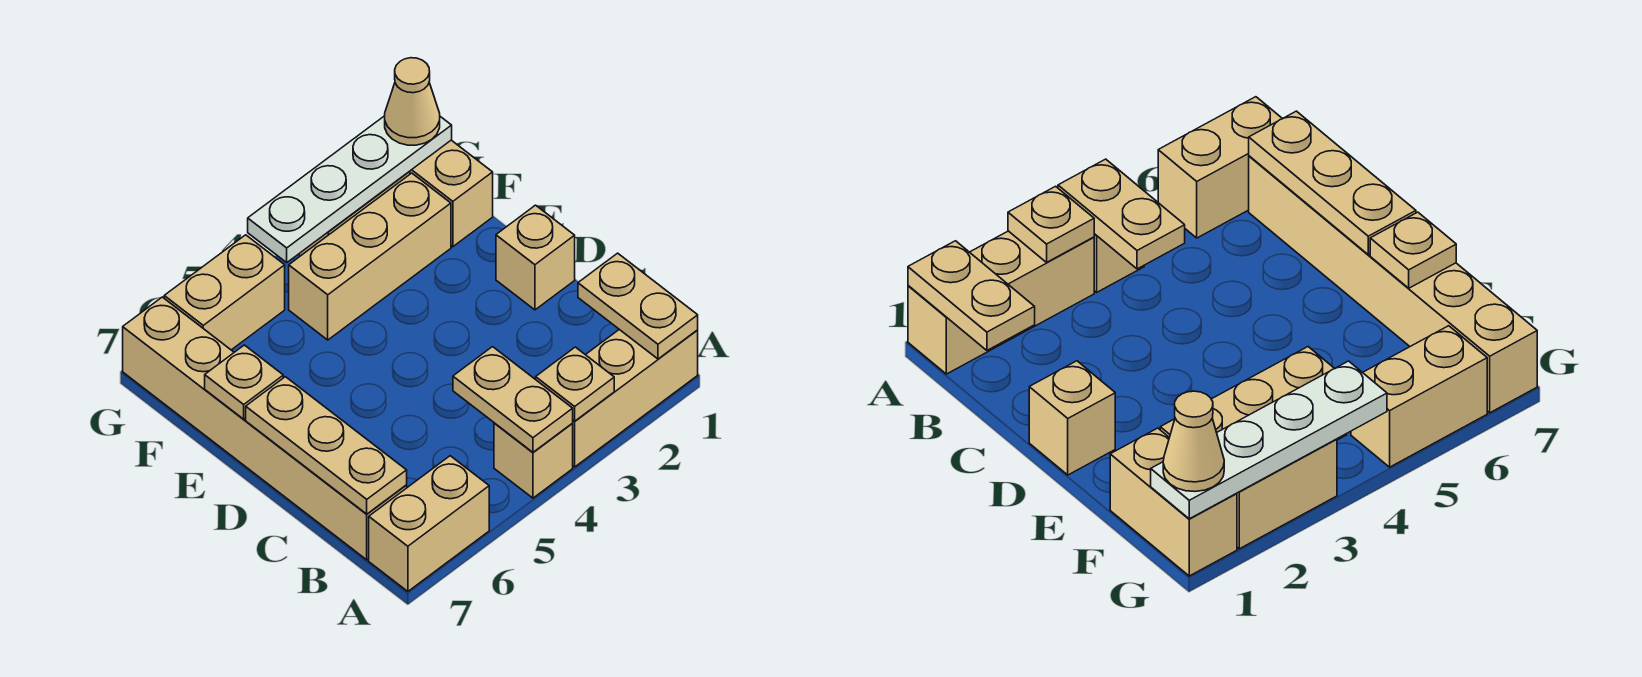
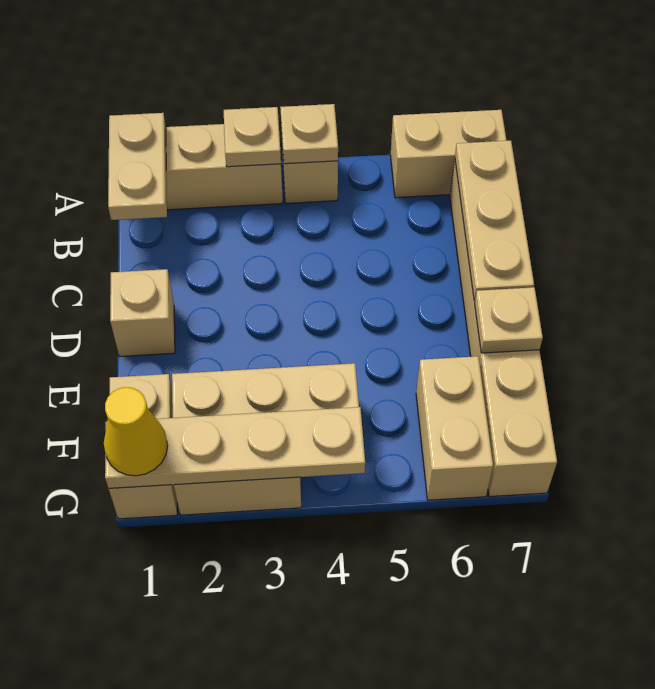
tan plate A4:B4 level 2 -> tan plate A4 level 2
white plate G1:G4 level 2 -> tan plate G1:G4 level 2
tan cone G1 level 3 -> yellow cone G1 level 3
tan brick G5:G6 level 1 -> tan brick F6:G6 level 1

